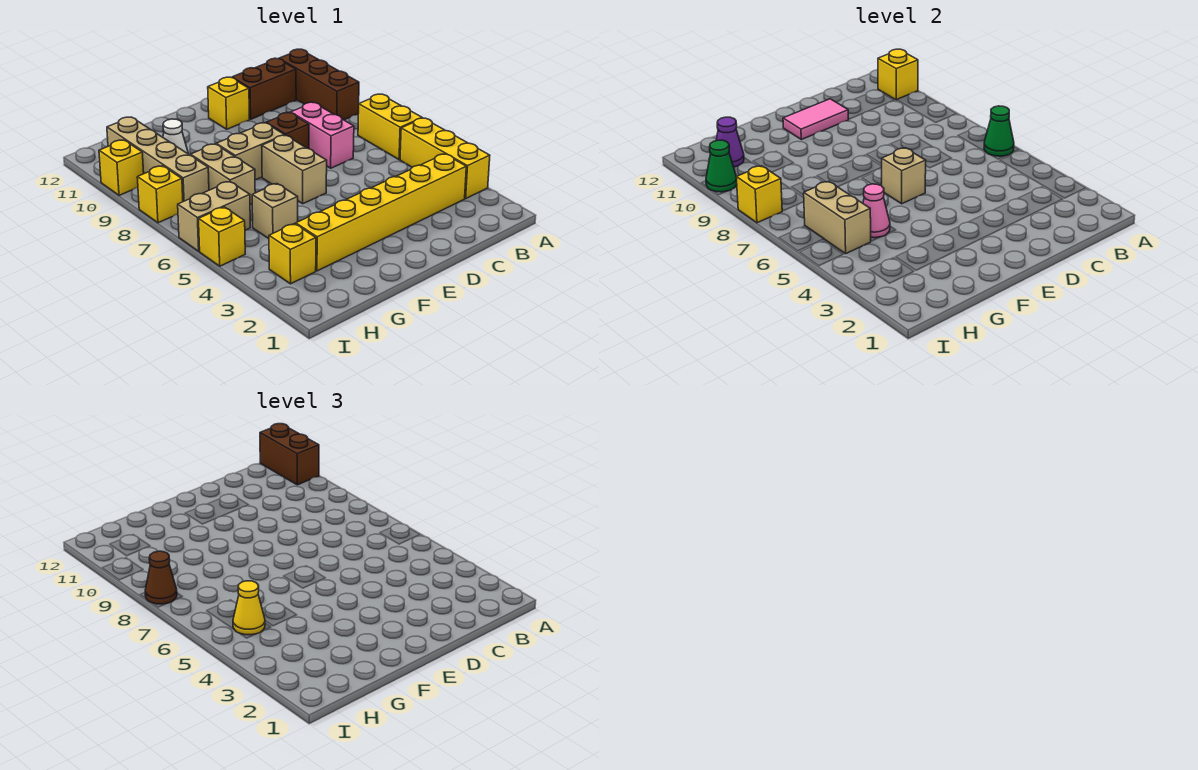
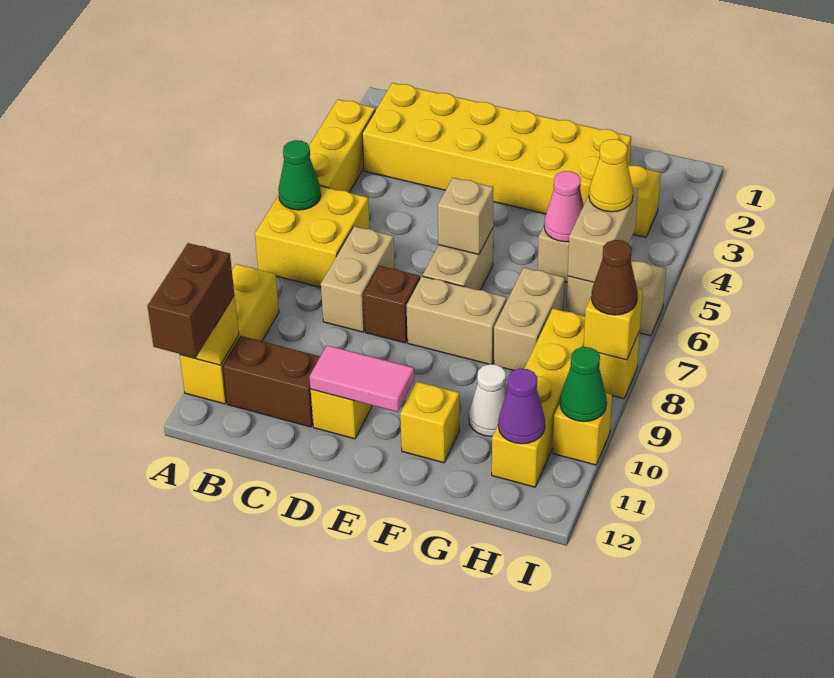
yellow brick A6:A7 level 1 -> yellow brick A6:B7 level 1
brown brick A9:A11 level 1 -> yellow brick A9:A11 level 1
yellow brick B3:G3 level 1 -> yellow brick B2:G3 level 1
pink brick C7:C8 level 1 -> tan brick C7:C8 level 1
tan brick H8:H11 level 1 -> yellow brick H8:H11 level 1
yellow brick I5 level 1 -> yellow brick F11 level 1

